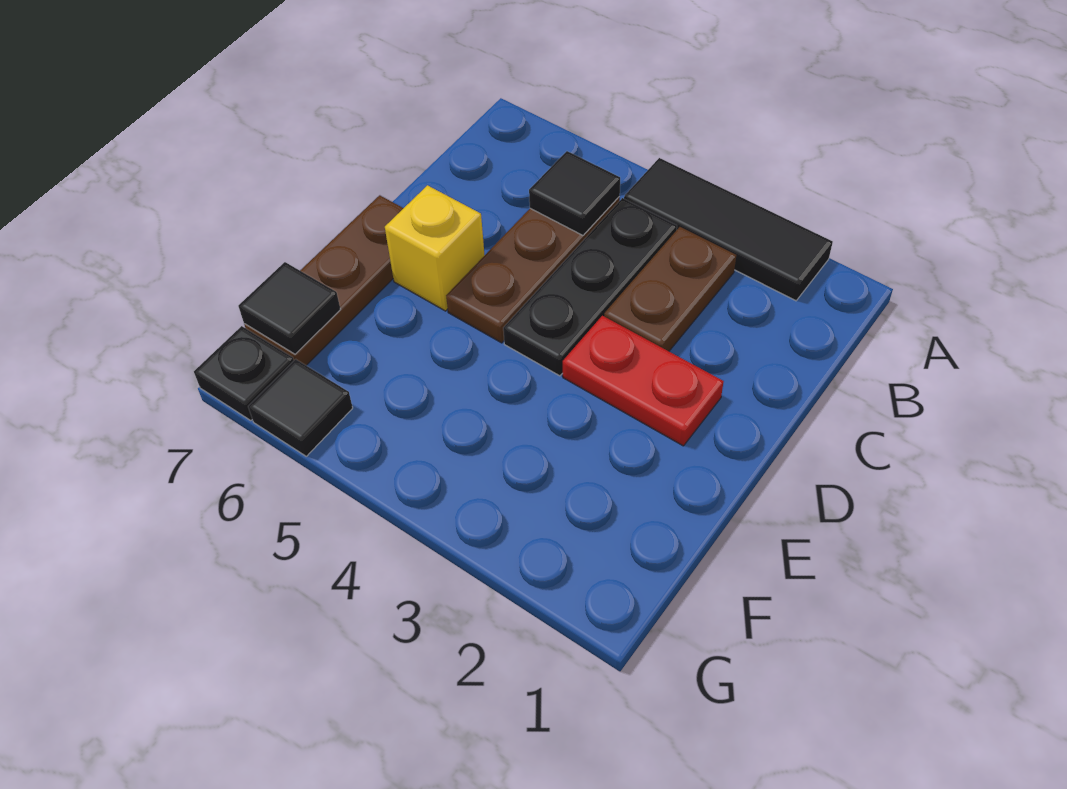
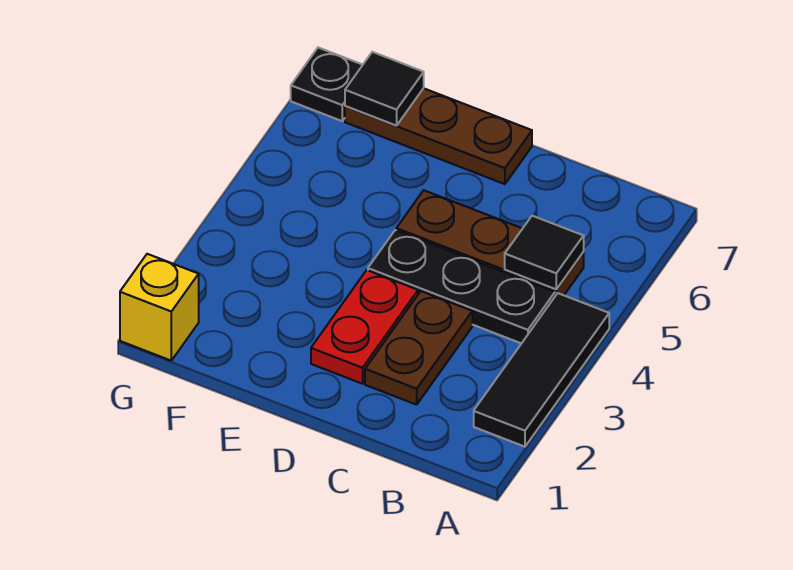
brown plate B3:C3 level 1 -> brown plate C2:C3 level 1
yellow brick D6 level 1 -> yellow brick G1 level 1
black tile G6 level 1 -> none

